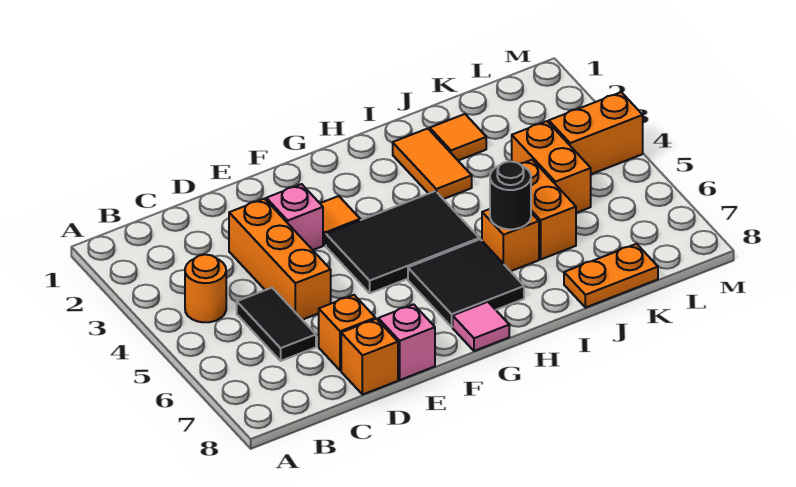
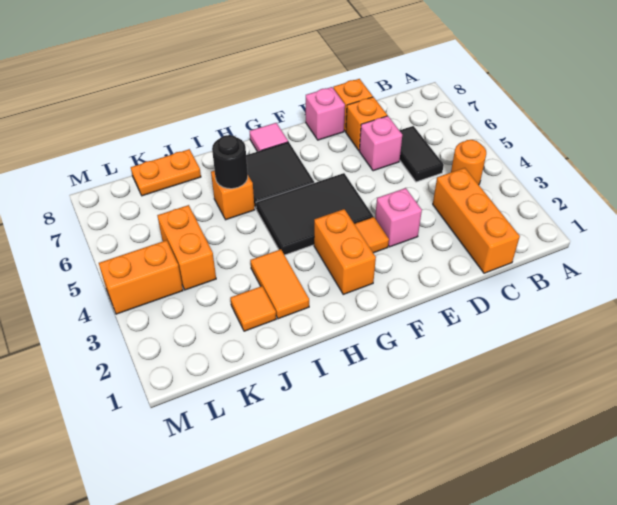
orange brick D3:D5 level 1 -> orange brick C1:C3 level 1
none -> pink brick D6 level 1
orange brick J5:J6 level 1 -> orange brick G2:G3 level 1

